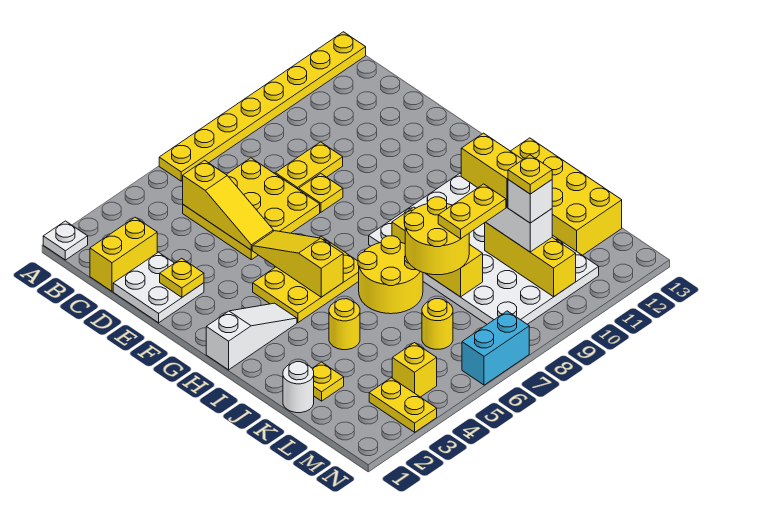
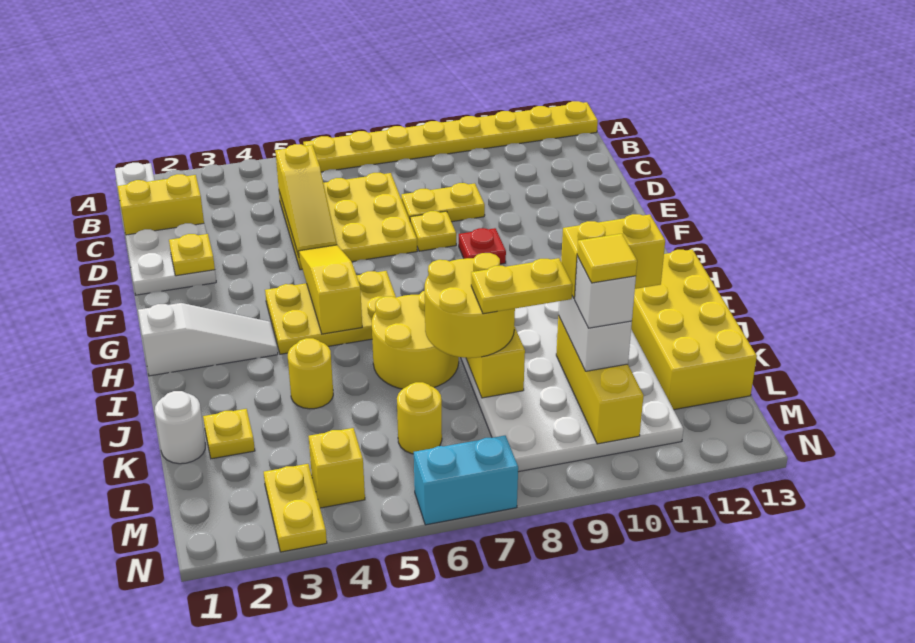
none -> red plate F9 level 1
yellow brick J10:K10 level 4 -> yellow brick K10:K11 level 4
yellow plate L10 level 5 -> yellow tile L10 level 5

